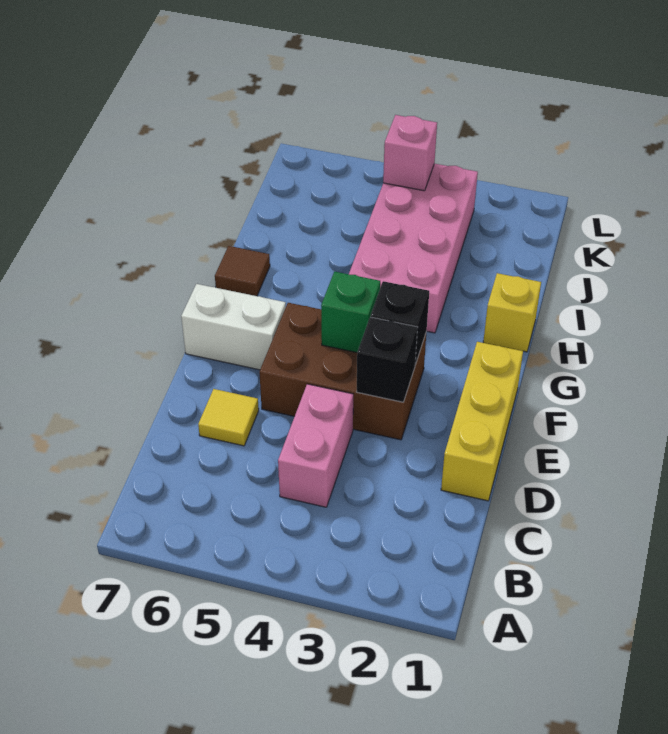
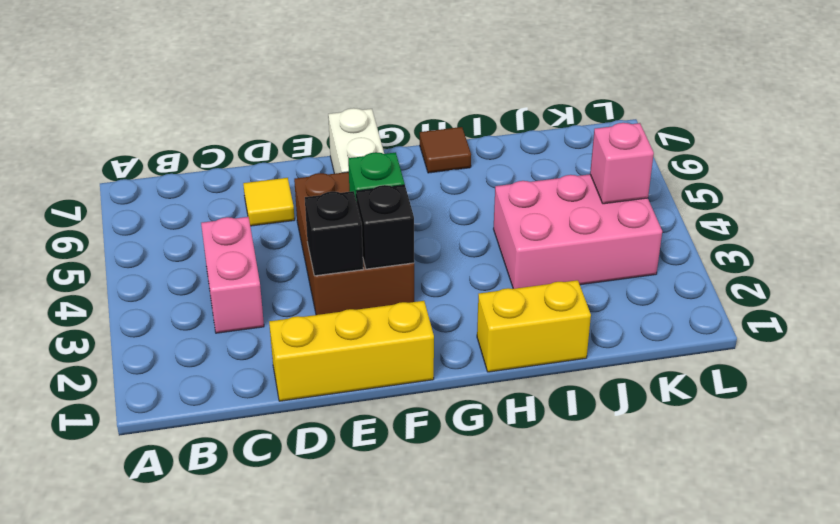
pink brick C4:D4 level 1 -> pink brick C3:C4 level 1
yellow brick H1 level 1 -> yellow brick H1:I1 level 1
pink brick H3:K4 level 1 -> pink brick I3:K4 level 1

